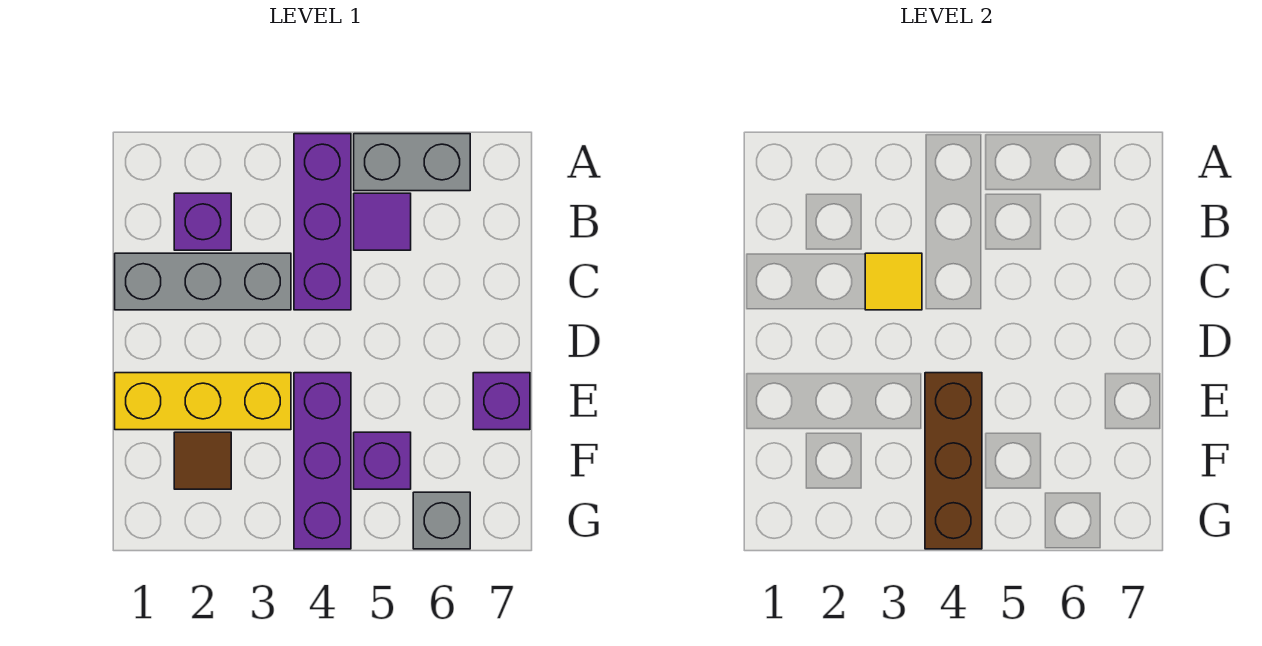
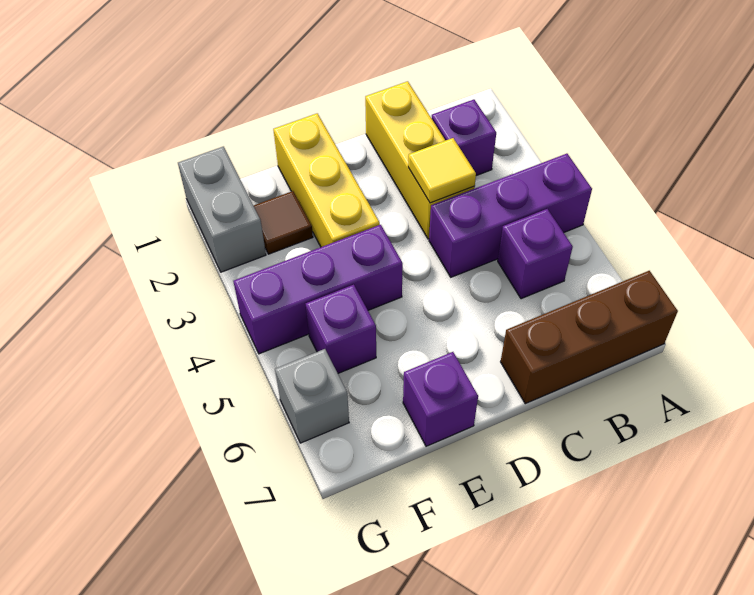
grey brick A5:A6 level 1 -> grey brick G1:G2 level 1
purple tile B5 level 1 -> purple brick B5 level 1
grey brick C1:C3 level 1 -> yellow brick C1:C3 level 1
brown brick E4:G4 level 2 -> brown brick A7:C7 level 1

